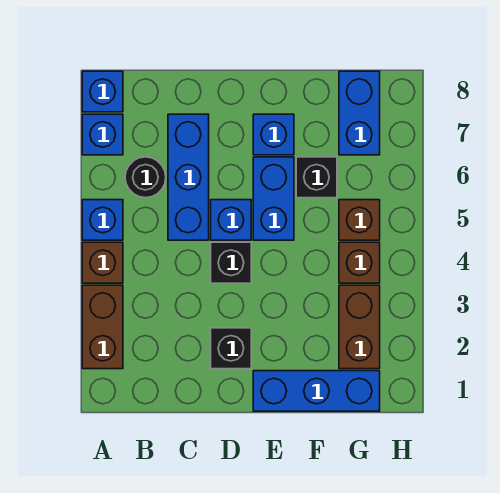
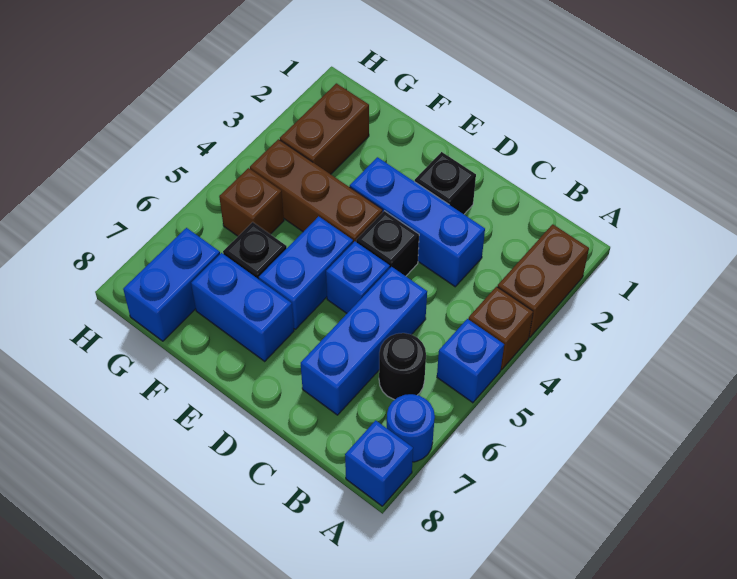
blue brick A7 level 1 -> blue round brick A7 level 1
blue brick E1:G1 level 1 -> blue brick C3:E3 level 1
blue brick E7 level 1 -> blue brick E7:F7 level 1
brown brick G4 level 1 -> brown brick E4:G4 level 1

